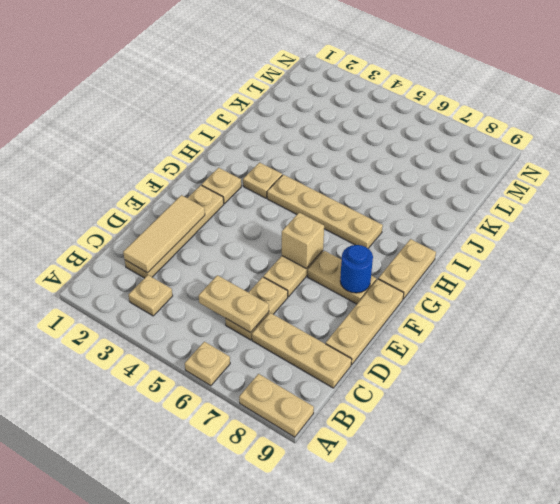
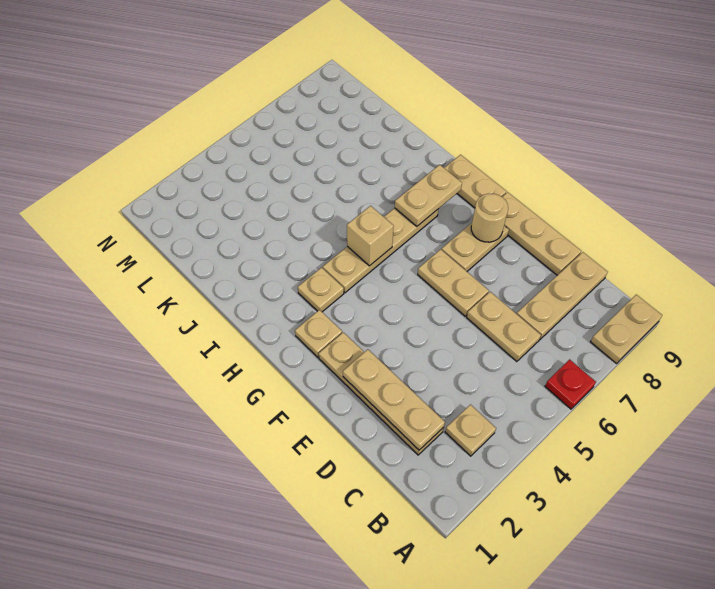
tan plate A6 level 1 -> red plate A6 level 1
tan tile C2:E2 level 2 -> tan plate C2:E2 level 2
tan plate C5:C6 level 2 -> tan plate H7:H8 level 2
tan brick F6 level 2 -> tan brick H5 level 2
blue round brick F8 level 2 -> tan round brick F8 level 2

